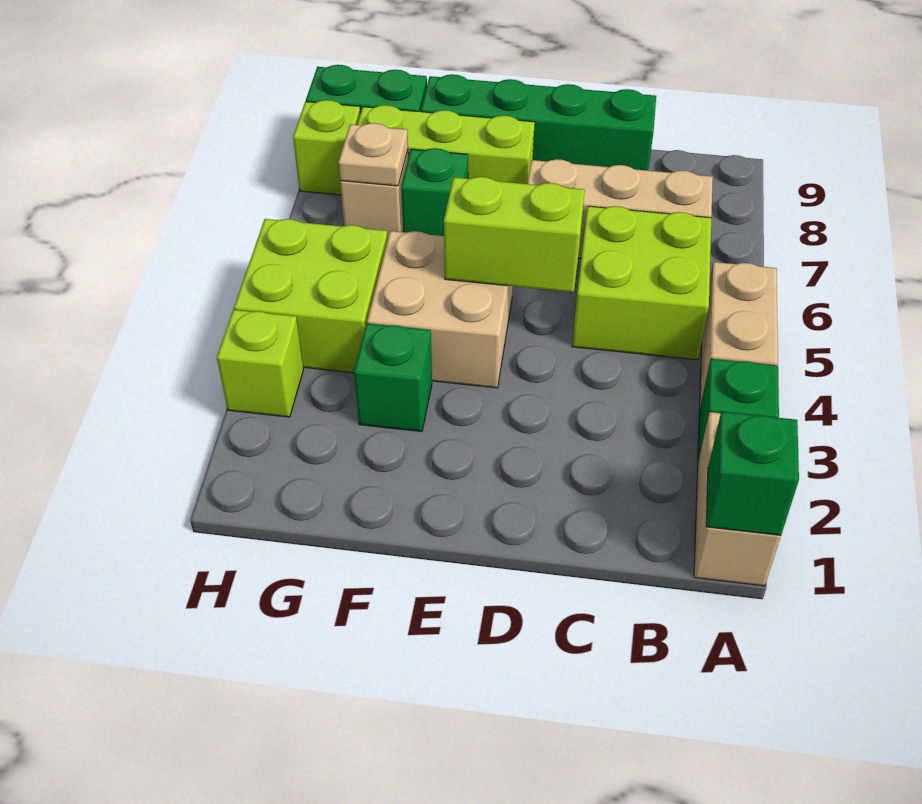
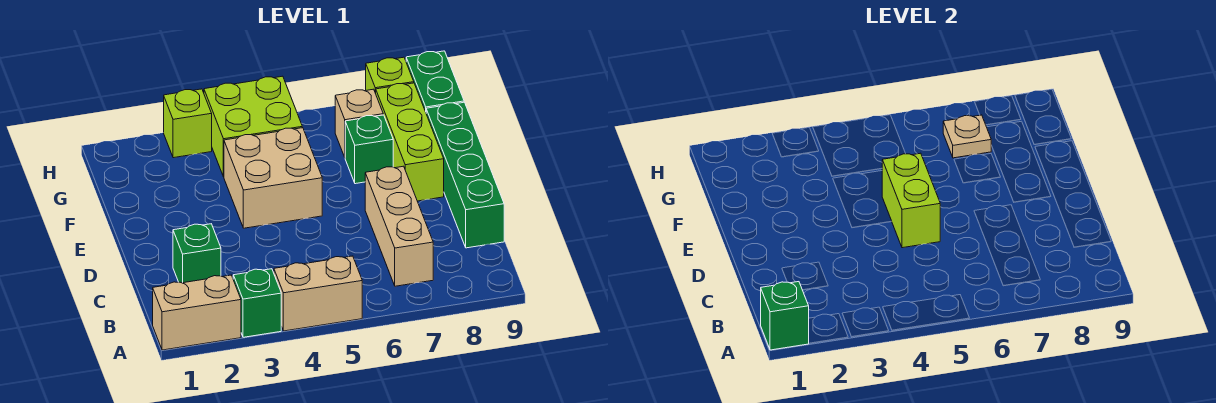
lime brick B5:C6 level 1 -> none
green brick F3 level 1 -> green brick C2 level 1

